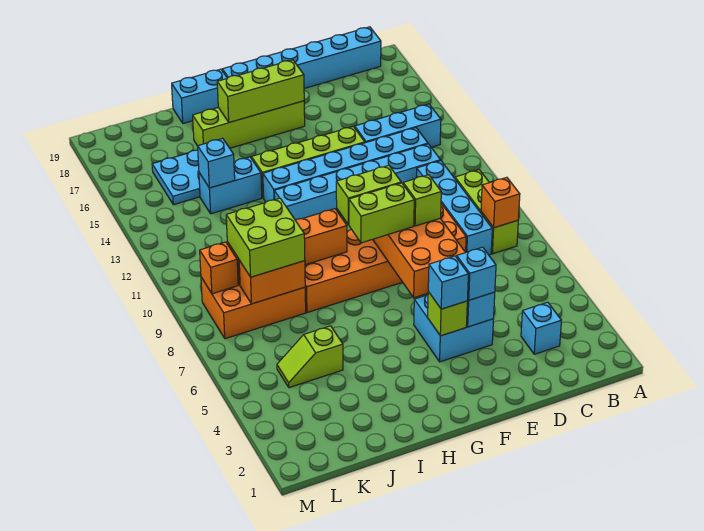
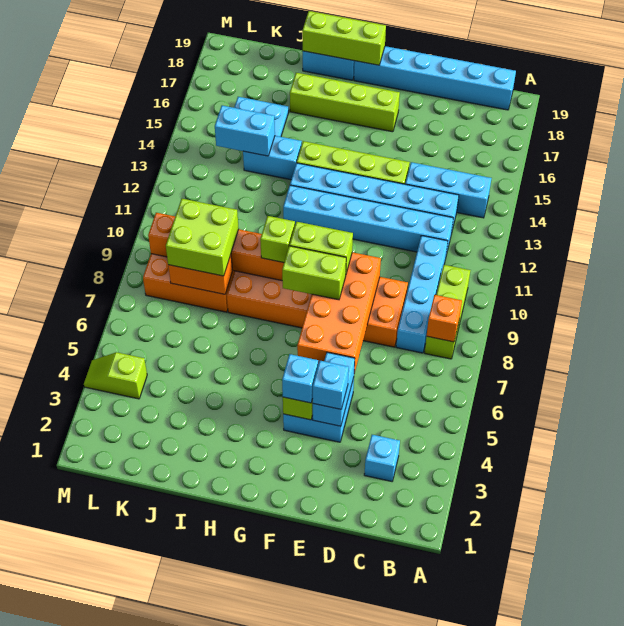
lime brick E8 level 3 -> lime brick H9 level 3
lime brick F17:H17 level 2 -> lime brick G19:I19 level 2
lime slope J5:K5 level 1 top J -> lime slope L4:M4 level 1 top L
cyan brick J14 level 2 -> cyan brick J14:K14 level 2

